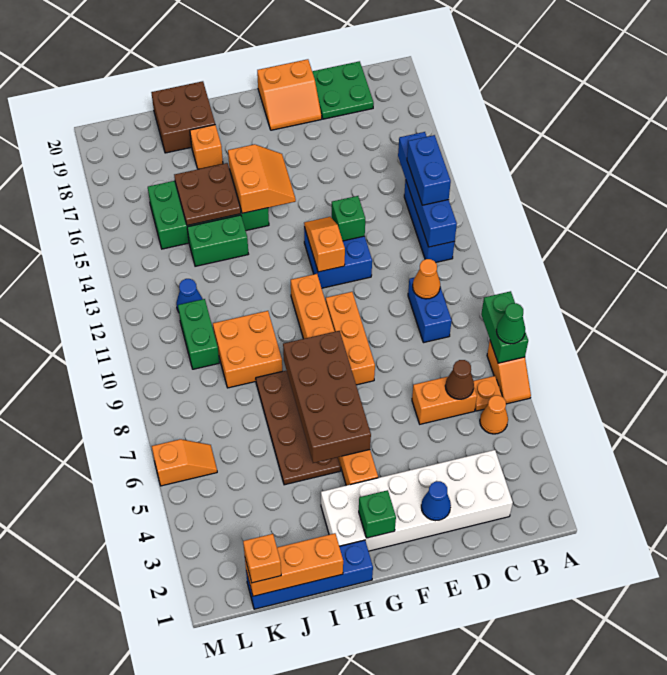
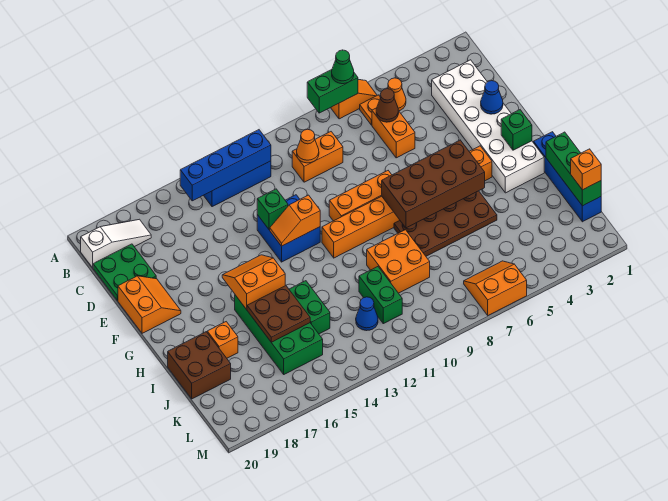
blue brick B13:B14 level 3 -> none
none -> white slope B18:B20 level 1 top 20
blue brick C9:C10 level 1 -> orange brick C9:C10 level 1
orange brick I1:K1 level 2 -> green brick I1:K1 level 2
green brick K10:K11 level 1 -> green brick J11:K11 level 1
orange slope L6:M6 level 1 top M -> orange slope L6:M7 level 1 top M

